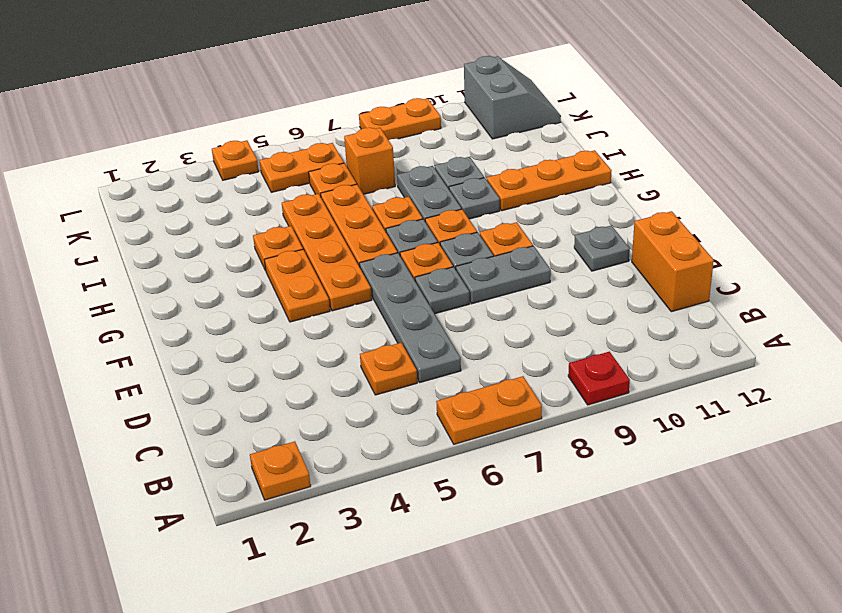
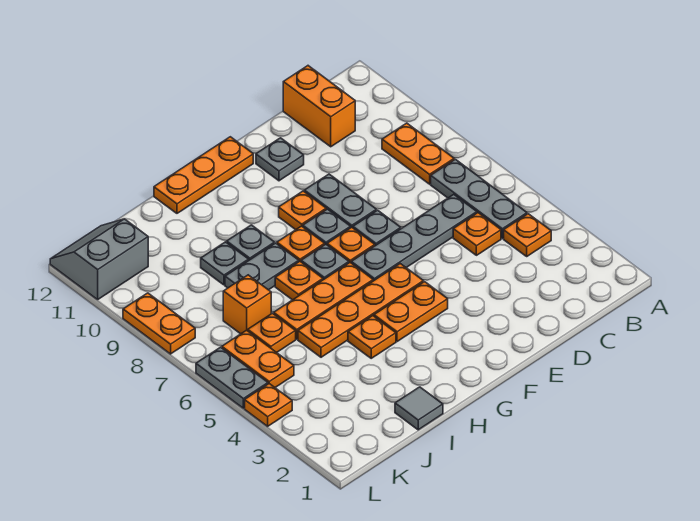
orange plate A2 level 1 -> orange plate B4 level 1
orange plate A6:A7 level 1 -> orange plate B8:B9 level 1
red plate A9 level 1 -> none
none -> grey plate B5:B7 level 1
orange brick C12:D12 level 1 -> orange brick C11:C12 level 1
orange plate H10:H12 level 1 -> orange plate F12:H12 level 1
none -> grey tile I1 level 1
none -> grey plate L5:L6 level 1

